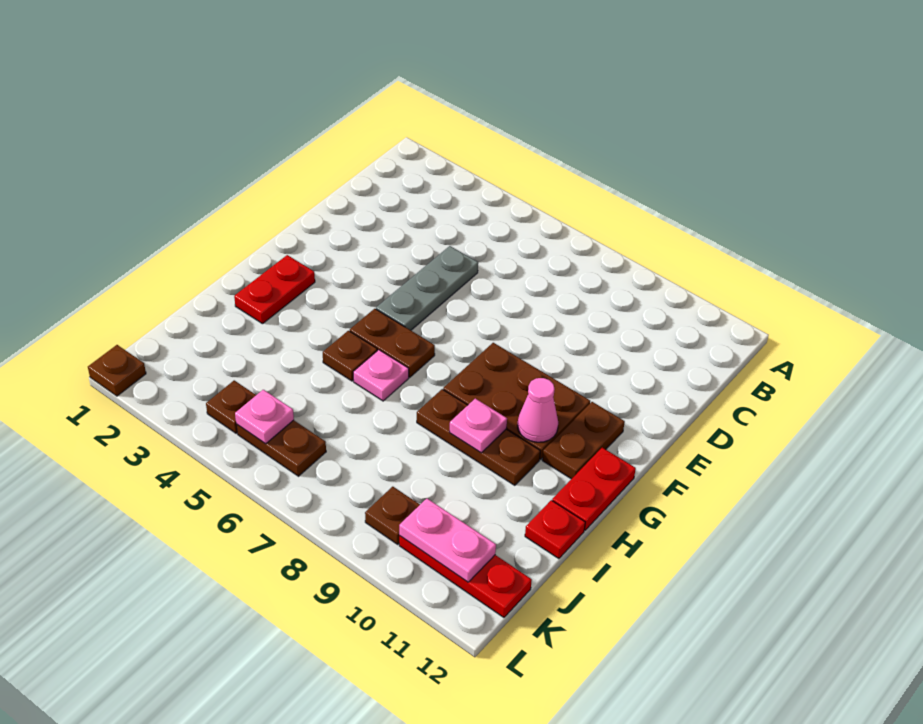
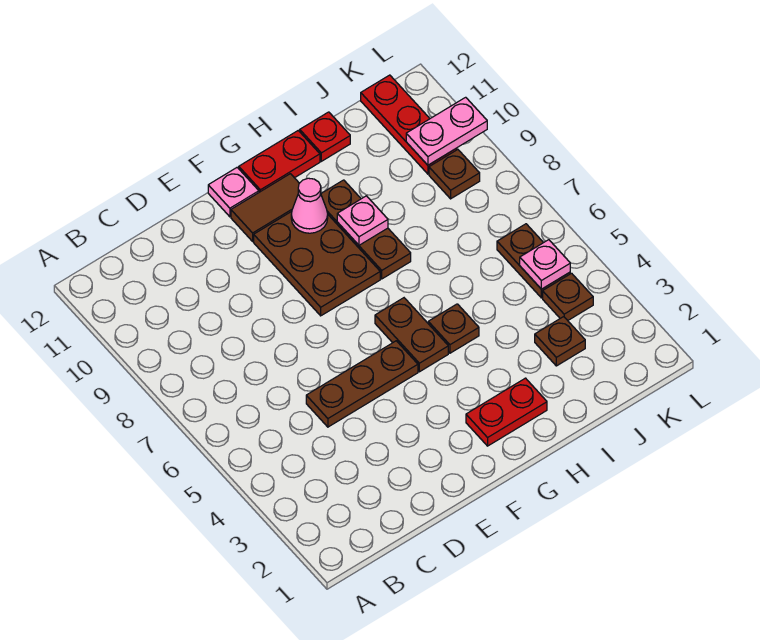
grey plate D5:F5 level 1 -> brown plate D5:F5 level 1
brown plate F11:G11 level 1 -> brown tile F11:G11 level 1
pink plate H6 level 1 -> pink plate F12 level 1
pink plate K10:K11 level 2 -> pink plate K10:L10 level 2
brown plate L1 level 1 -> brown plate J3 level 1

